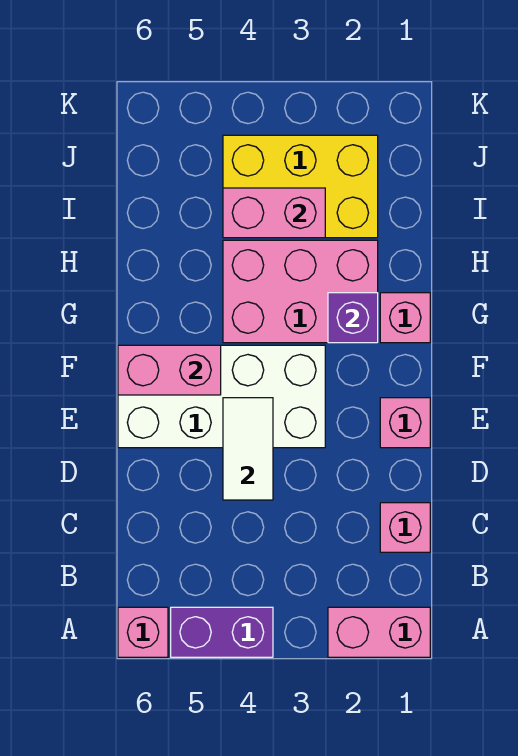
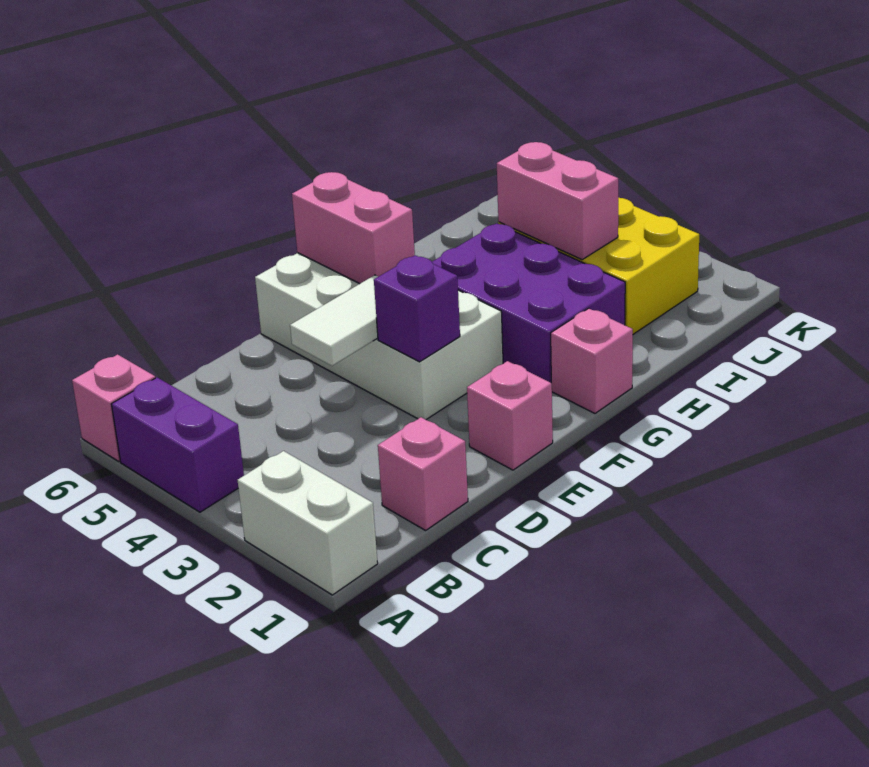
pink brick A1:A2 level 1 -> white brick A1:A2 level 1
pink brick G2:H4 level 1 -> purple brick G2:H4 level 1
purple brick G2 level 2 -> purple brick E3 level 2

